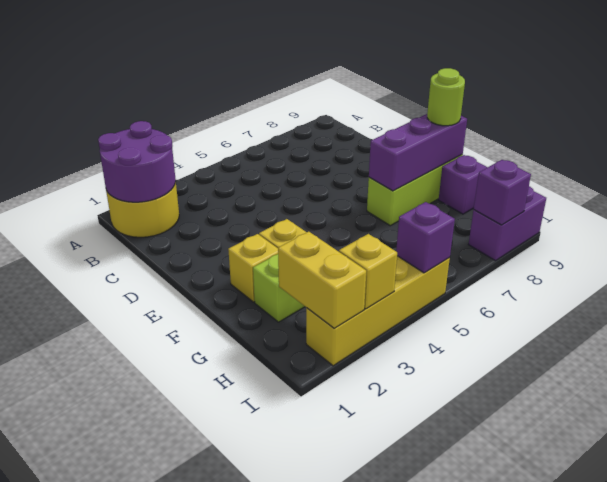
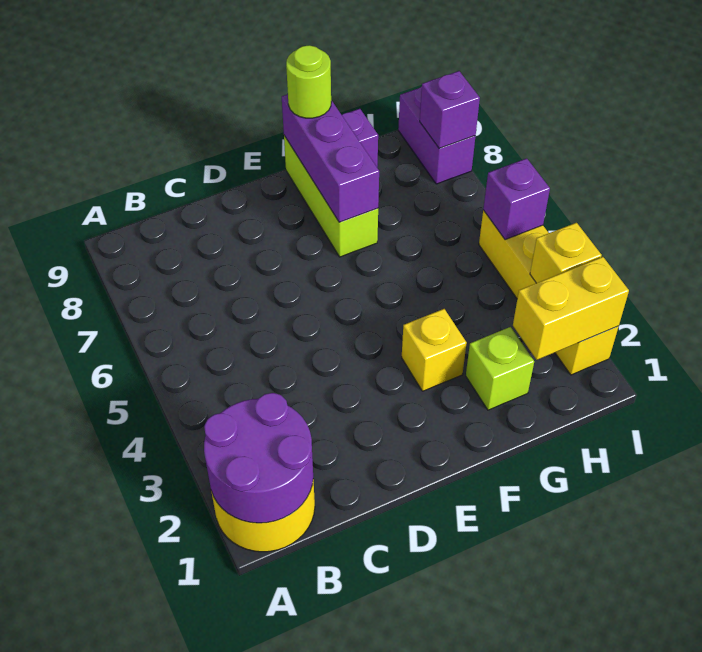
yellow brick F2 level 1 -> none

